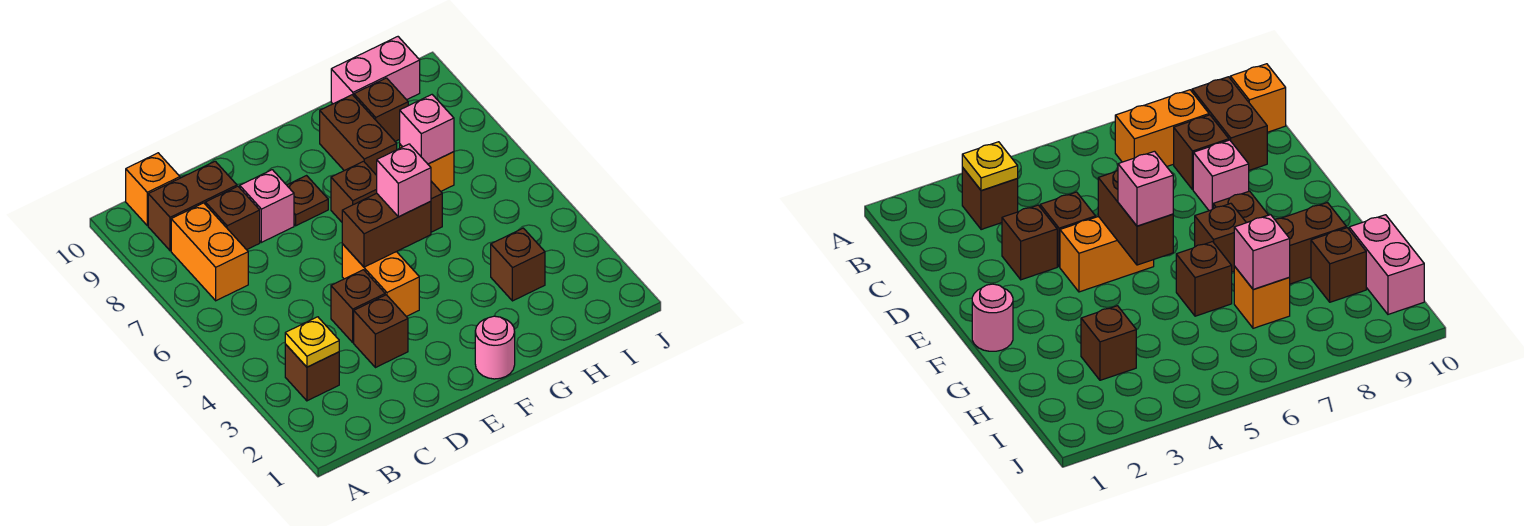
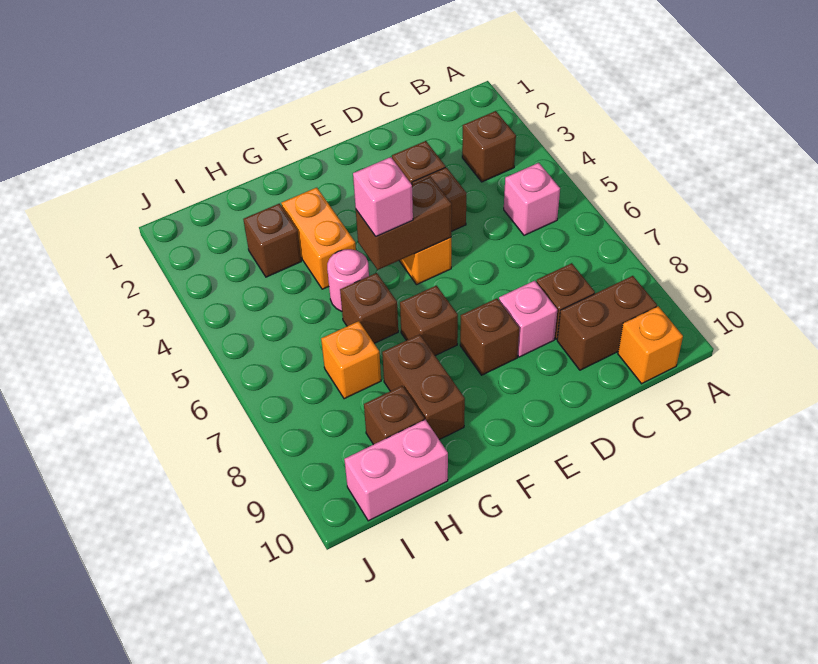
yellow plate B3 level 2 -> none
orange brick B7:B8 level 1 -> orange brick G3:G4 level 1
brown plate E8 level 1 -> brown brick E8 level 1
pink round brick F1 level 1 -> pink round brick G5 level 1
pink brick H7 level 2 -> pink brick B5 level 1

